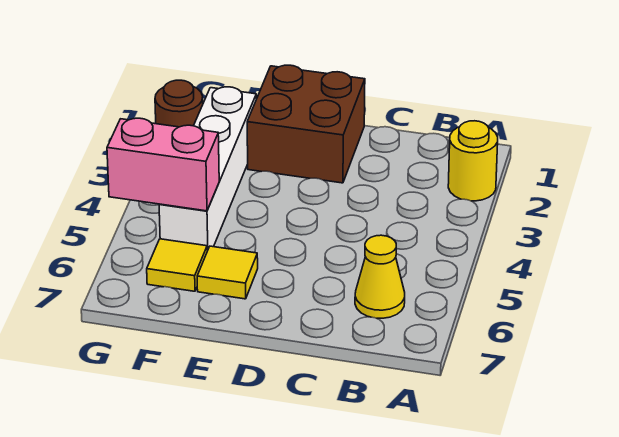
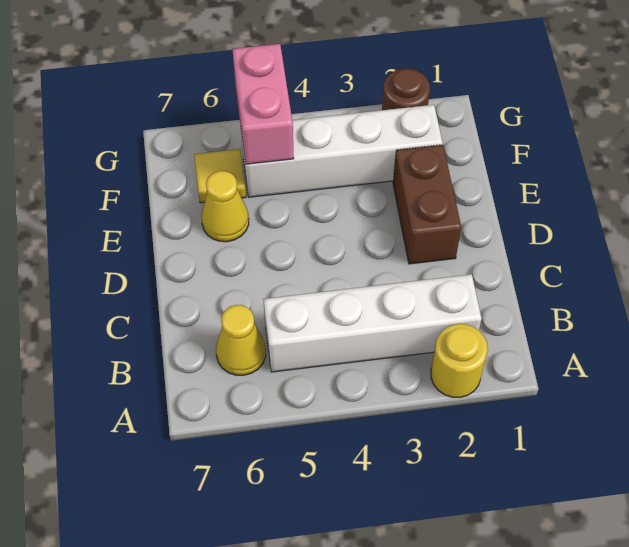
none -> white brick B2:B5 level 1
brown brick D1:E2 level 1 -> brown brick D2:E2 level 1
yellow tile E6 level 1 -> yellow cone E6 level 1

